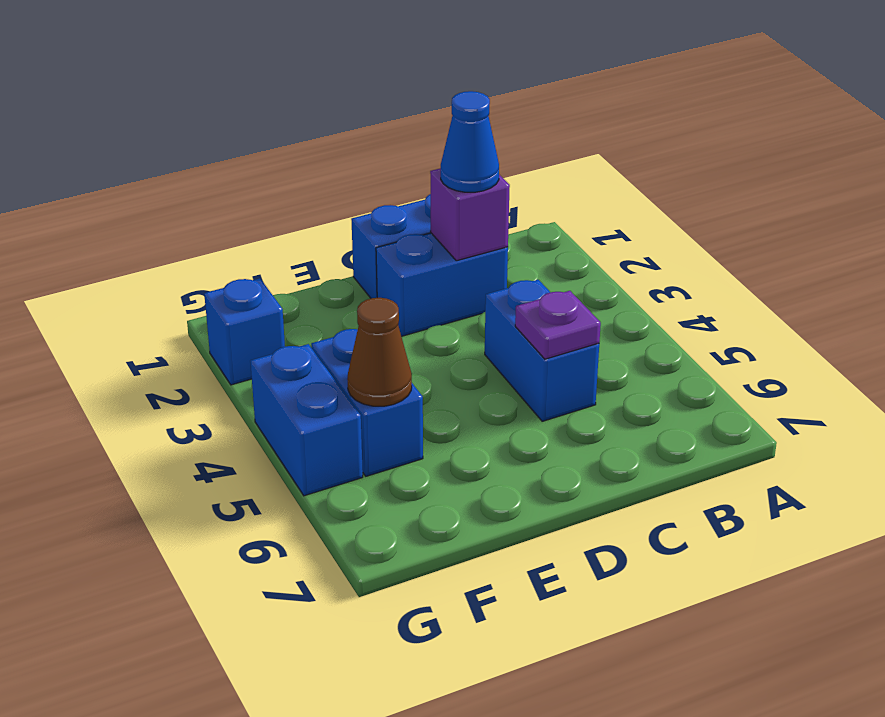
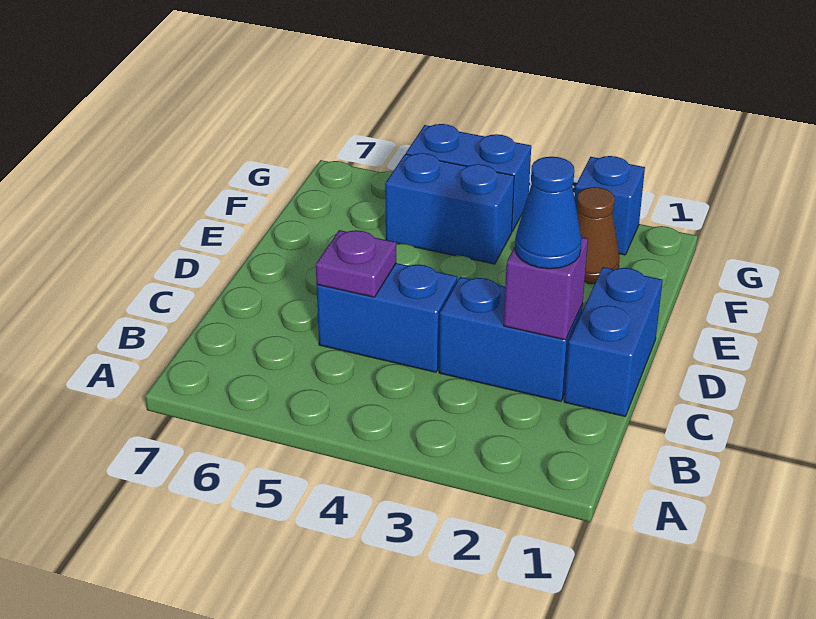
blue brick C2:D2 level 1 -> blue brick C2:C3 level 1
brown cone F5 level 2 -> brown cone F2 level 1

